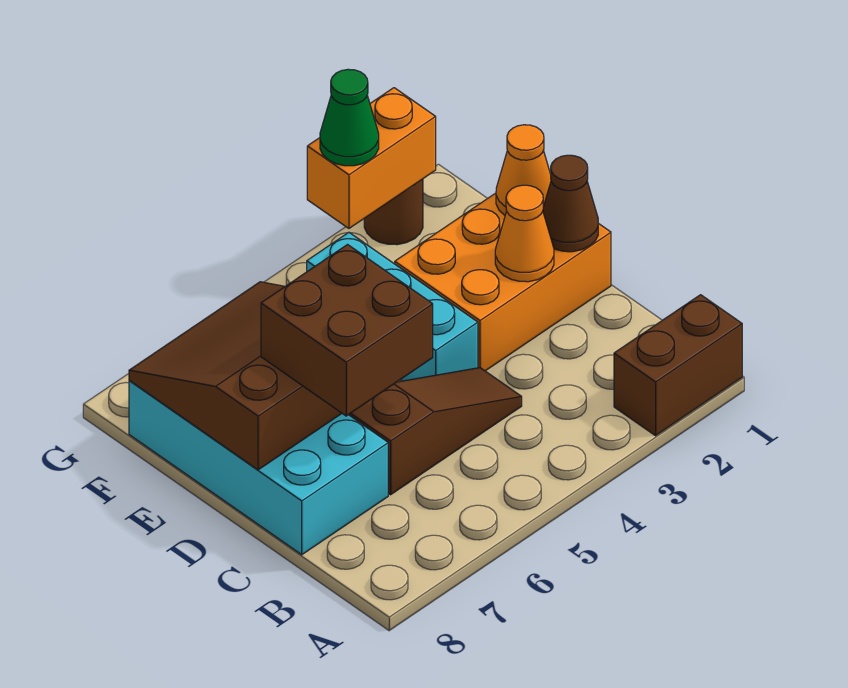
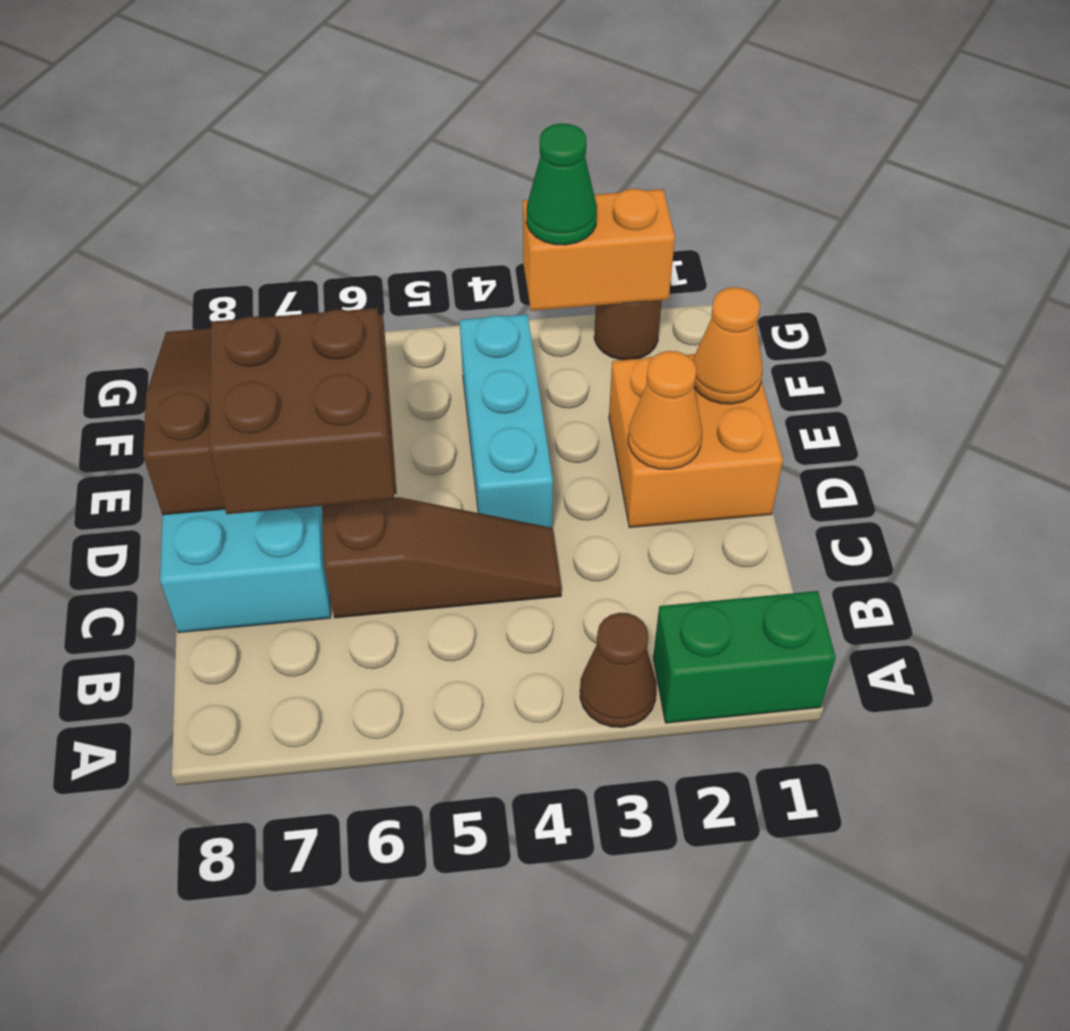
brown brick A1:A2 level 1 -> green brick A1:A2 level 1
orange brick D1:E3 level 1 -> orange brick D1:E2 level 1
brown cone D1 level 2 -> brown cone A3 level 1

